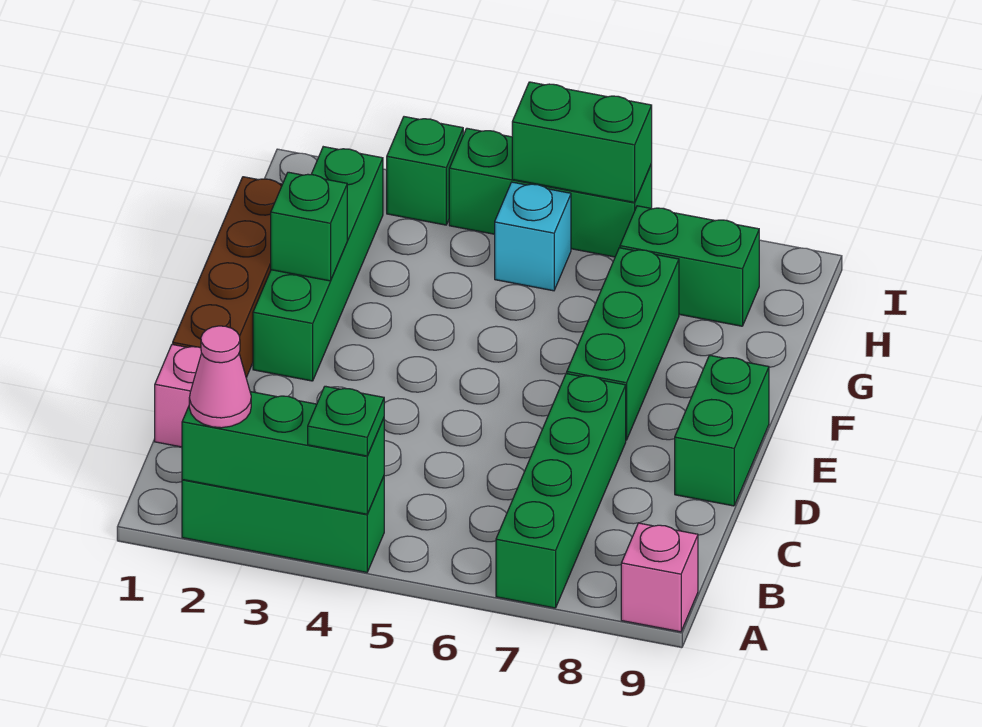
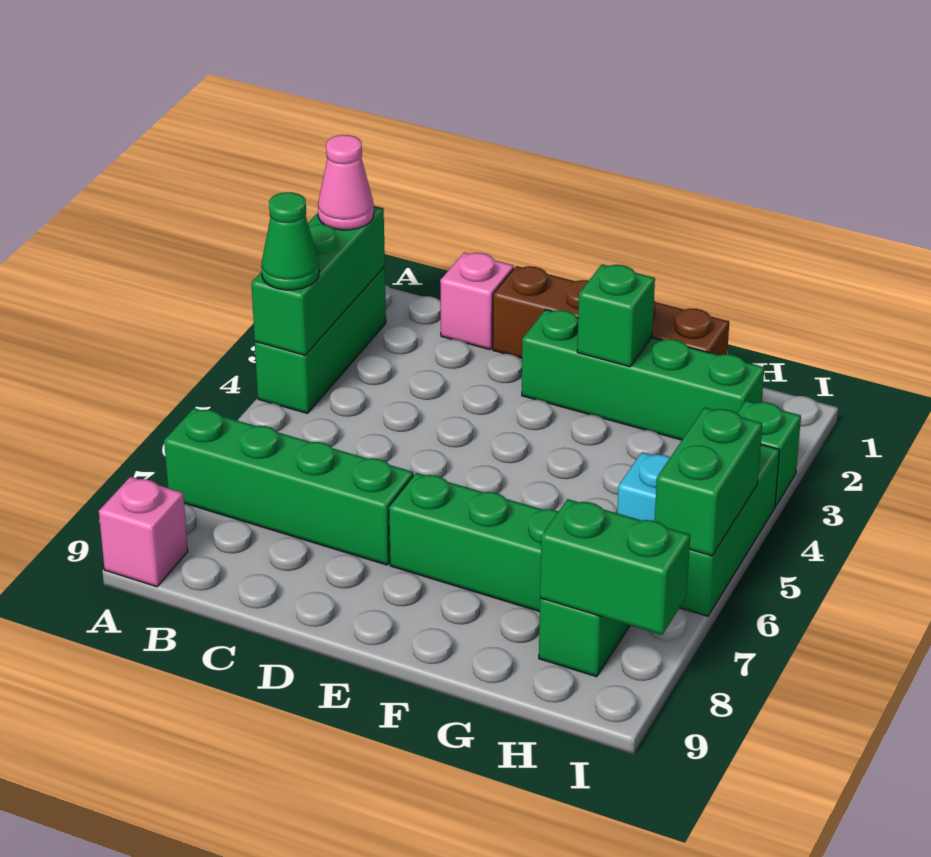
green plate A4 level 3 -> green cone A4 level 3
green brick D9:E9 level 1 -> green brick H8:I8 level 2

